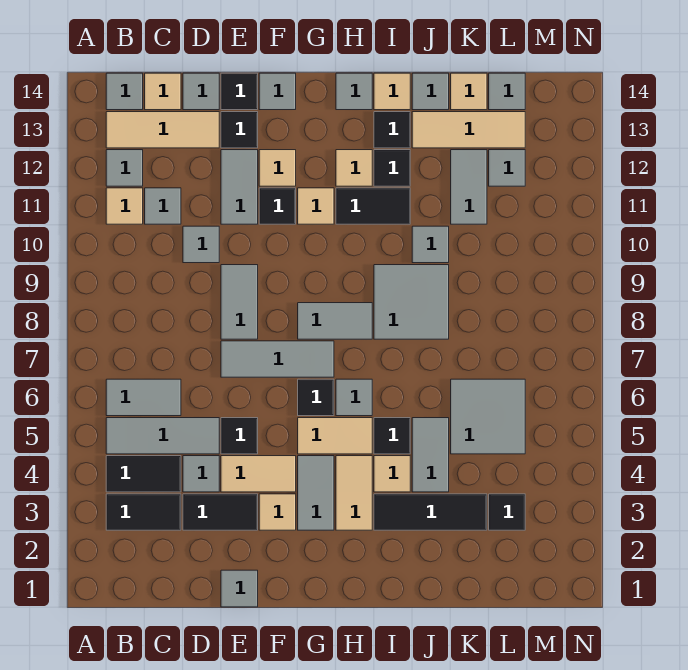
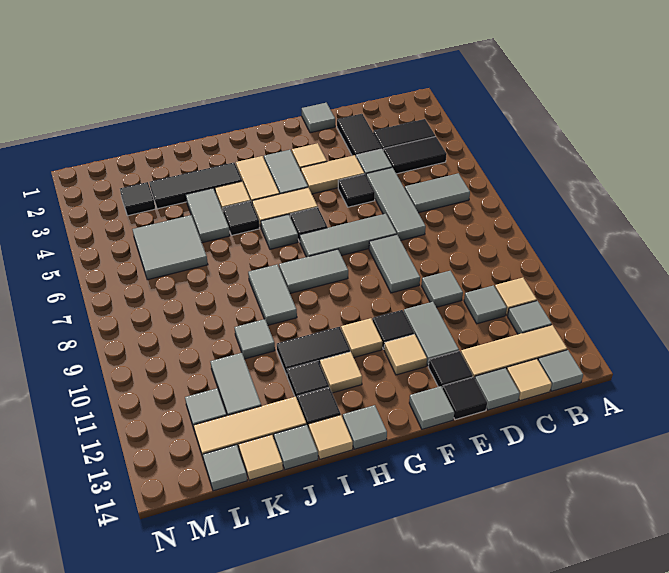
grey tile B5:D5 level 1 -> grey tile D5:D7 level 1
black tile D3:E3 level 1 -> black tile D2:D3 level 1
grey tile I8:J9 level 1 -> grey tile I8:I9 level 1

